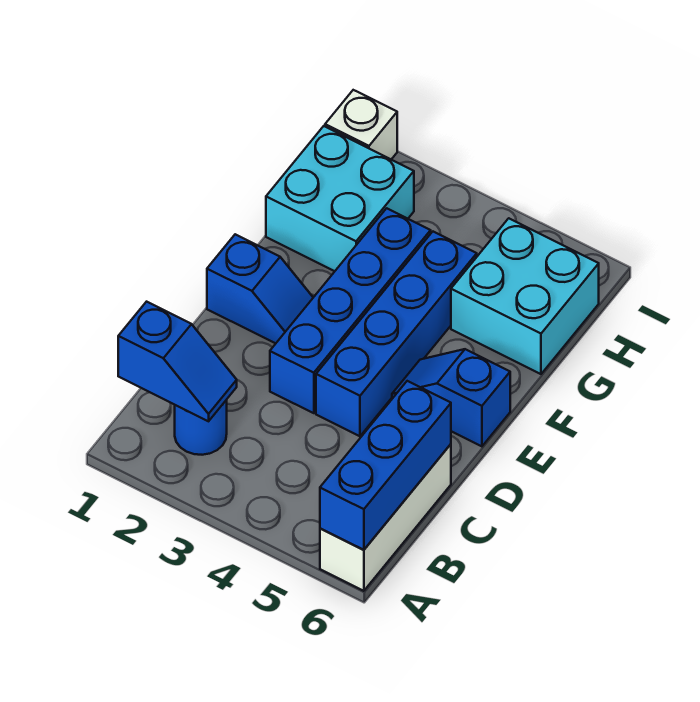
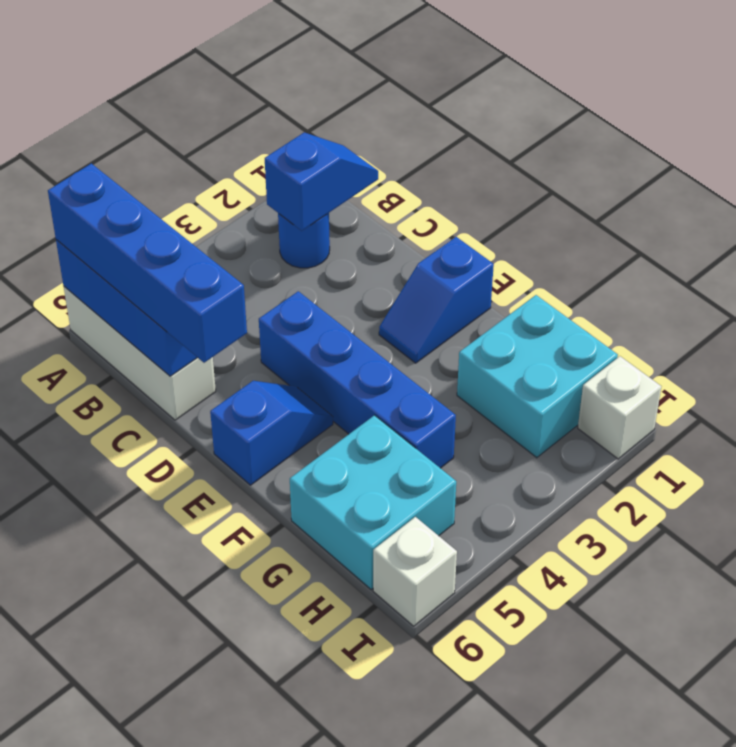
blue slope B1:B2 level 2 top 1 -> blue slope B1:B2 level 2 top 2
blue brick D3:G3 level 1 -> blue brick A6:D6 level 3
none -> white brick I6 level 1

